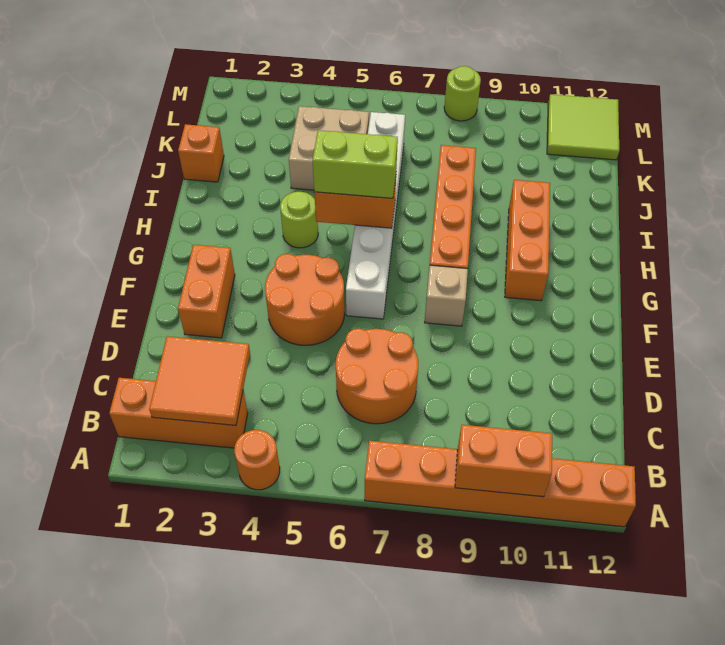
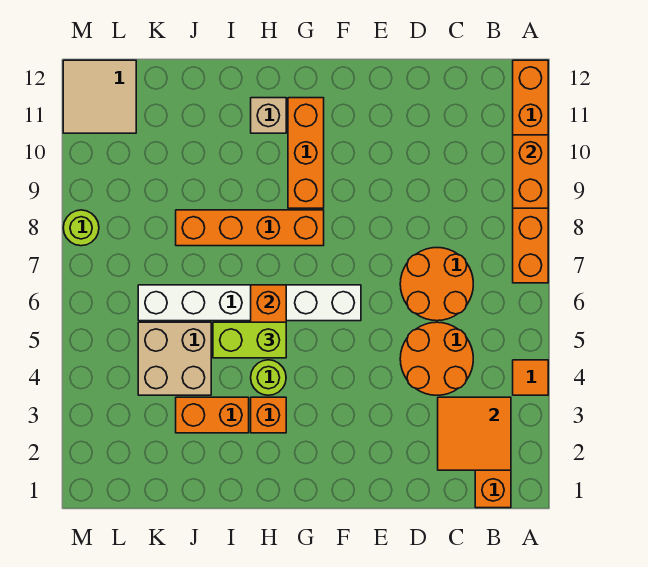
orange round brick A4 level 1 -> orange tile A4 level 1
orange brick E2:F2 level 1 -> orange brick I3:J3 level 1
orange round brick E4:F5 level 1 -> orange round brick C4:D5 level 1
tan brick F8 level 1 -> tan brick H11 level 1
orange brick G10:I10 level 1 -> orange brick G9:G11 level 1
lime brick H5:H6 level 3 -> lime brick H5:I5 level 3
orange brick J1 level 1 -> orange brick H3 level 1
lime tile L11:M12 level 1 -> tan tile L11:M12 level 1

